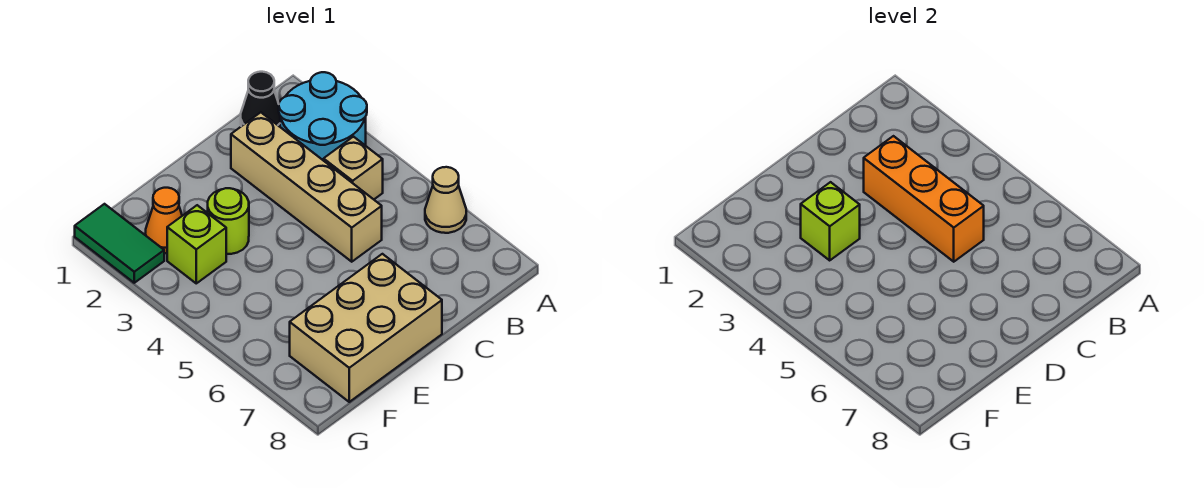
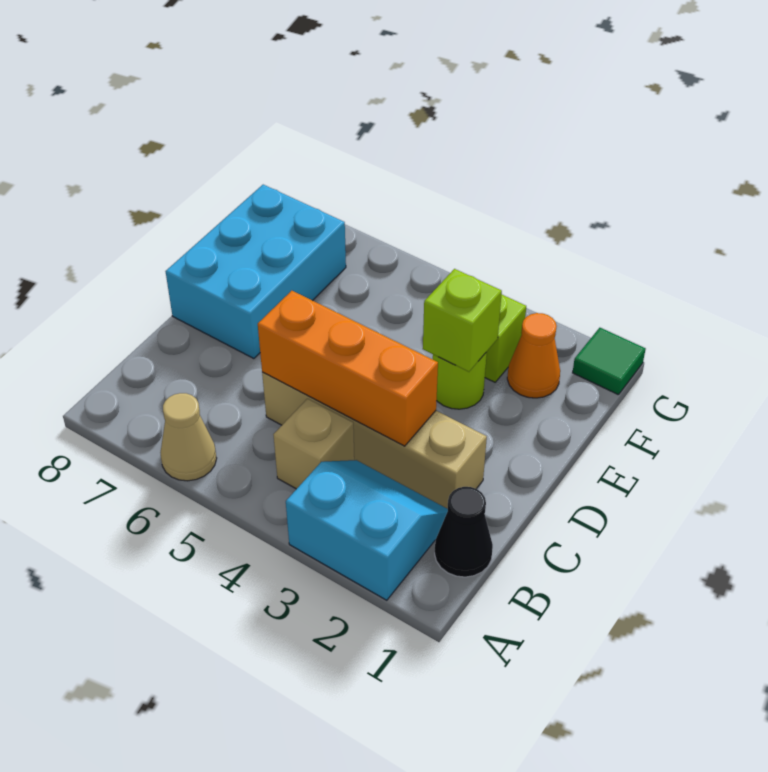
cyan round brick A2:B3 level 1 -> cyan slope A2:B3 level 1 top A
tan brick D7:F8 level 1 -> cyan brick D7:F8 level 1
green tile G1:G2 level 1 -> green tile G1 level 1

